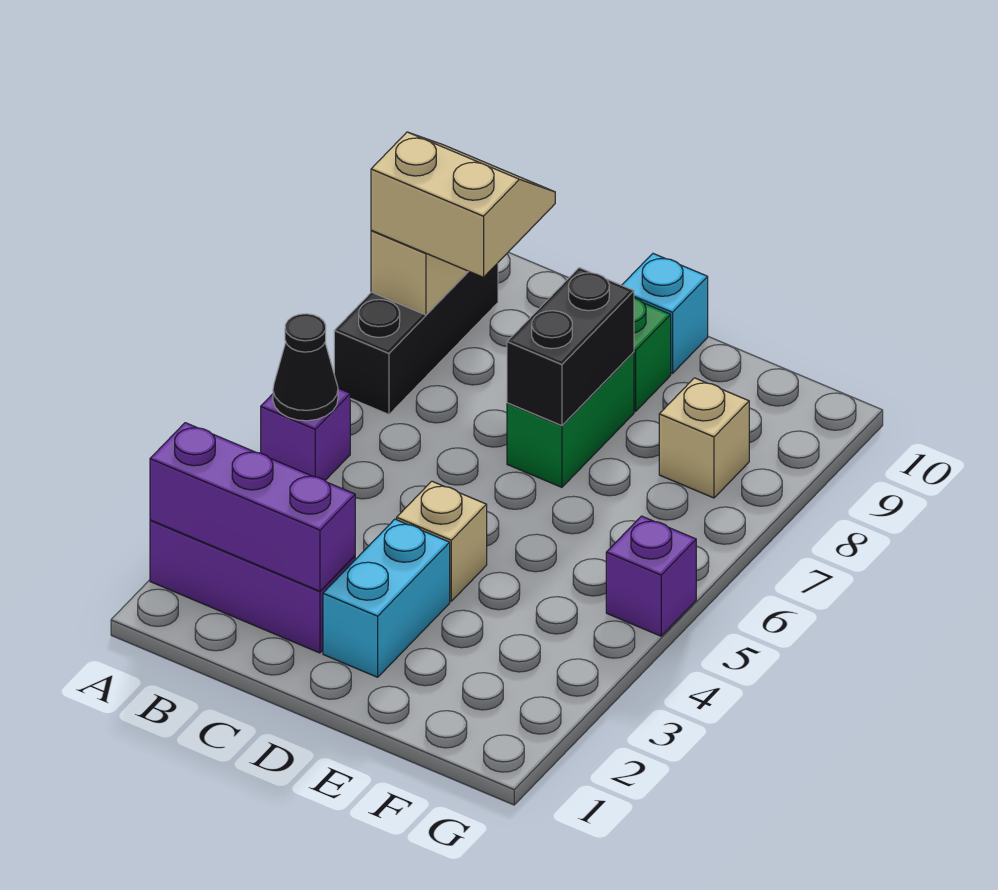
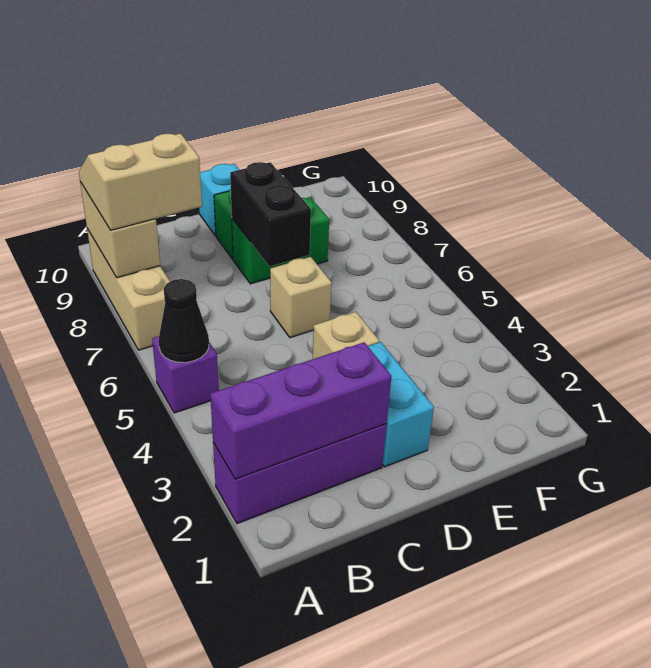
black brick A7:A9 level 1 -> tan brick A7:A9 level 1
green brick D7:D8 level 1 -> green brick D8:E8 level 1
tan brick F8 level 1 -> tan brick D6 level 1
purple brick G5 level 1 -> none

